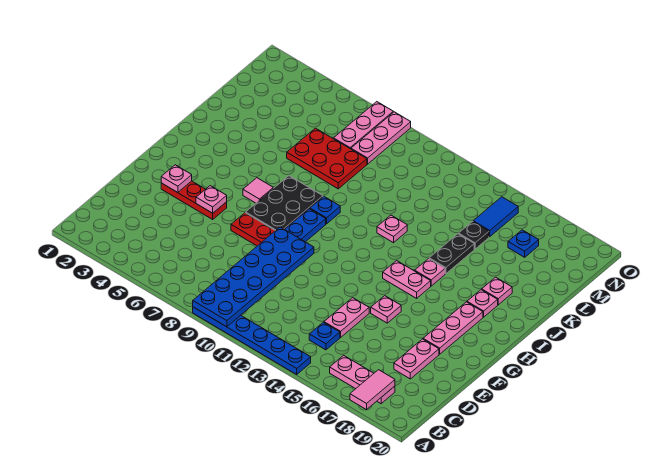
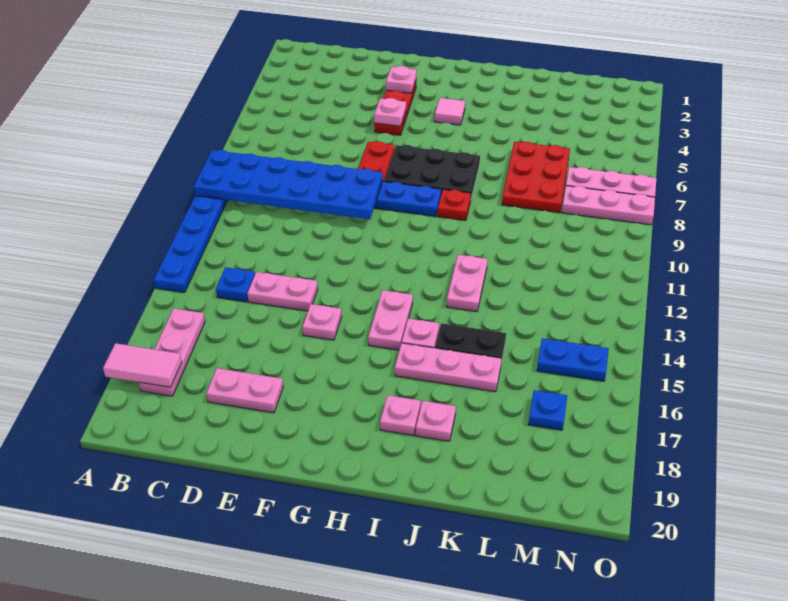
pink plate F18:H18 level 1 -> pink plate I16:K16 level 1
pink tile H6 level 1 -> pink tile H4 level 1
blue plate I9 level 1 -> red plate I9 level 1
pink plate J12 level 1 -> pink plate J12:J13 level 1
black plate L15 level 1 -> none
blue tile M15:N15 level 1 -> blue plate M15:N15 level 1

